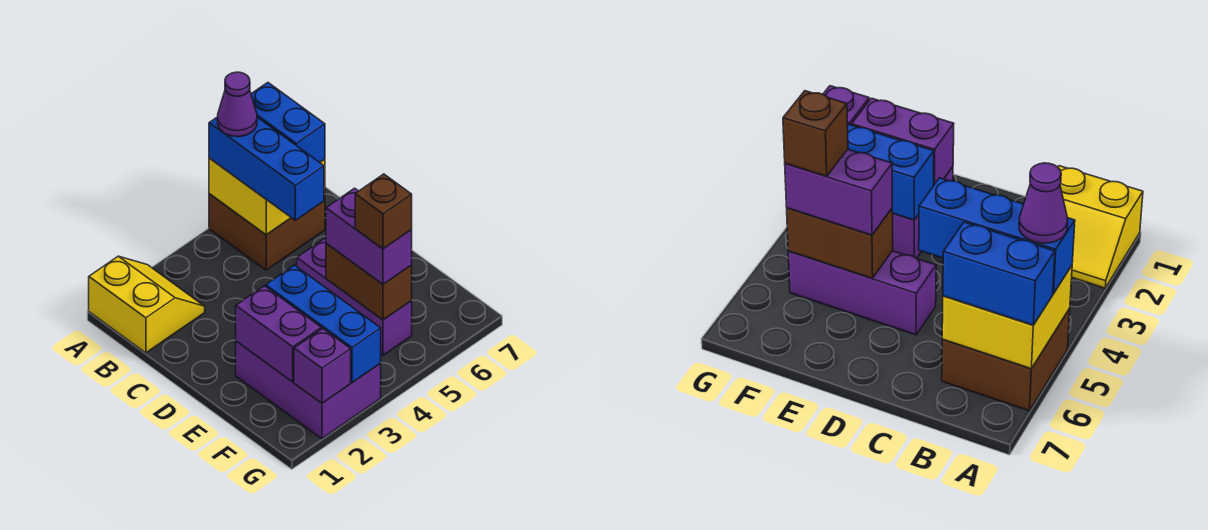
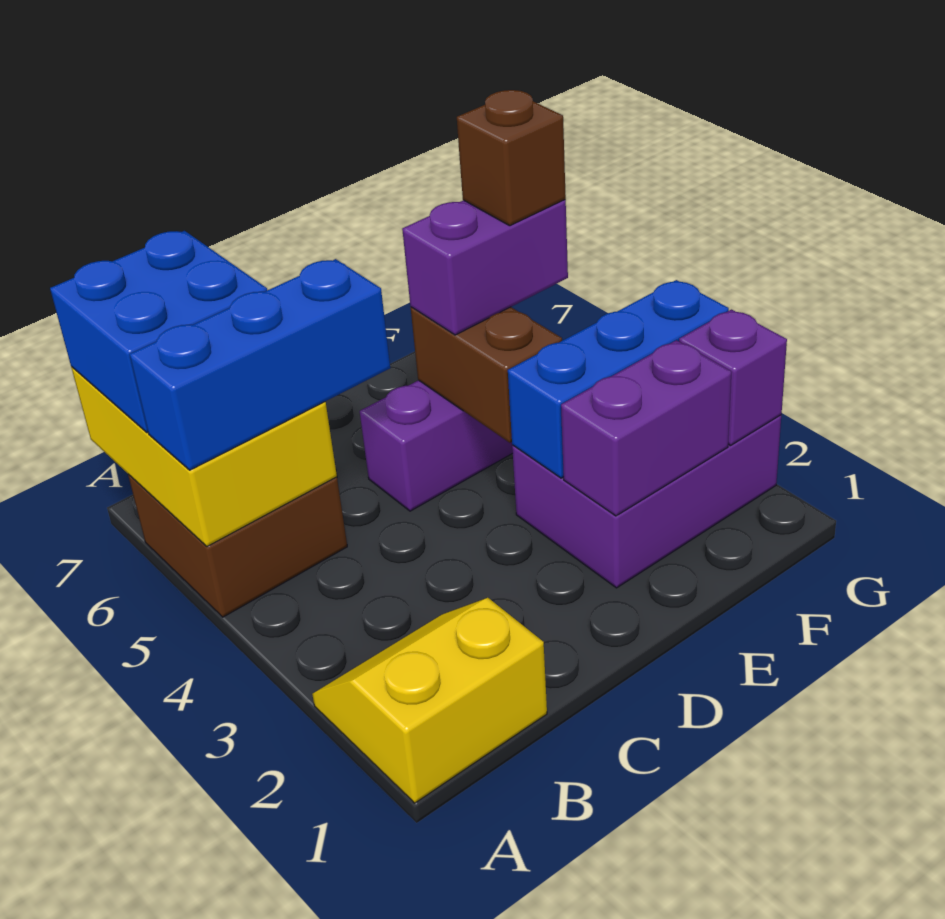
yellow brick A5:B6 level 2 -> yellow brick A5:B7 level 2
purple cone A5 level 4 -> none
blue brick A6:B6 level 3 -> blue brick A6:B7 level 3
brown brick E5:F5 level 2 -> brown brick E4:E5 level 2

